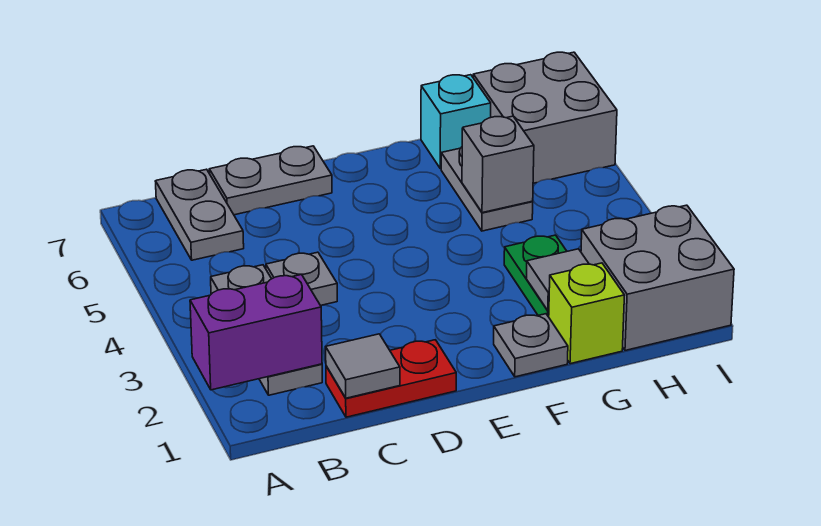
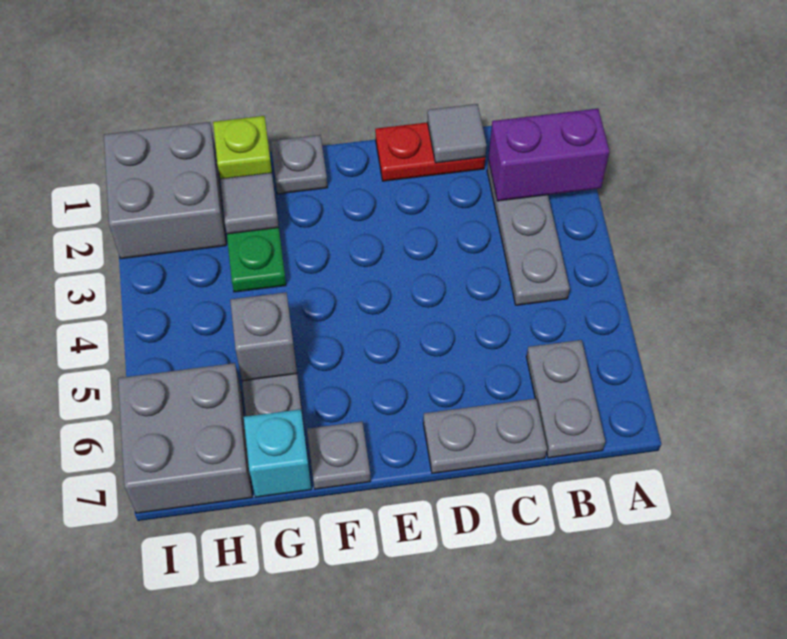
grey plate C4 level 1 -> grey plate F7 level 1

